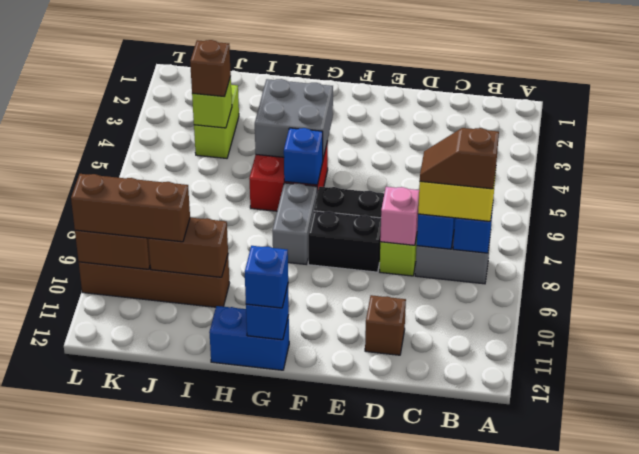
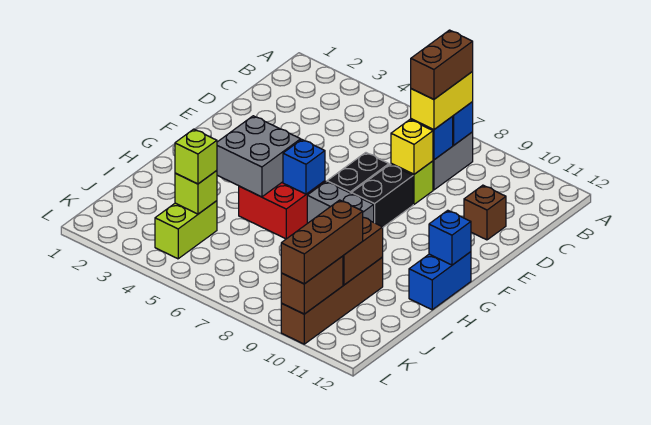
brown slope B8:C8 level 4 top B -> brown brick B8:C8 level 4
pink brick D8 level 2 -> yellow brick D8 level 2
blue brick G12 level 3 -> none
lime brick J3:J4 level 1 -> lime brick J4:K4 level 1
brown brick J4 level 3 -> lime brick J4 level 3

